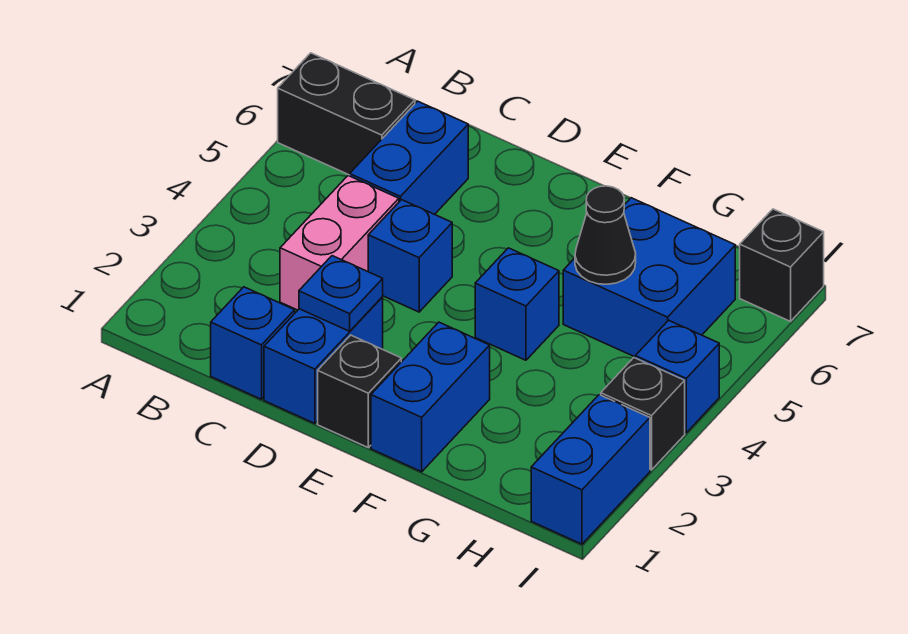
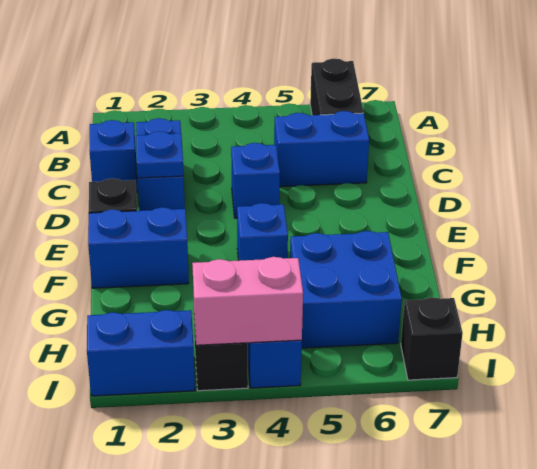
pink brick C3:C4 level 1 -> pink brick I3:I4 level 2
blue brick D1:D2 level 1 -> blue brick C2:D2 level 1
black cone G5 level 2 -> none

